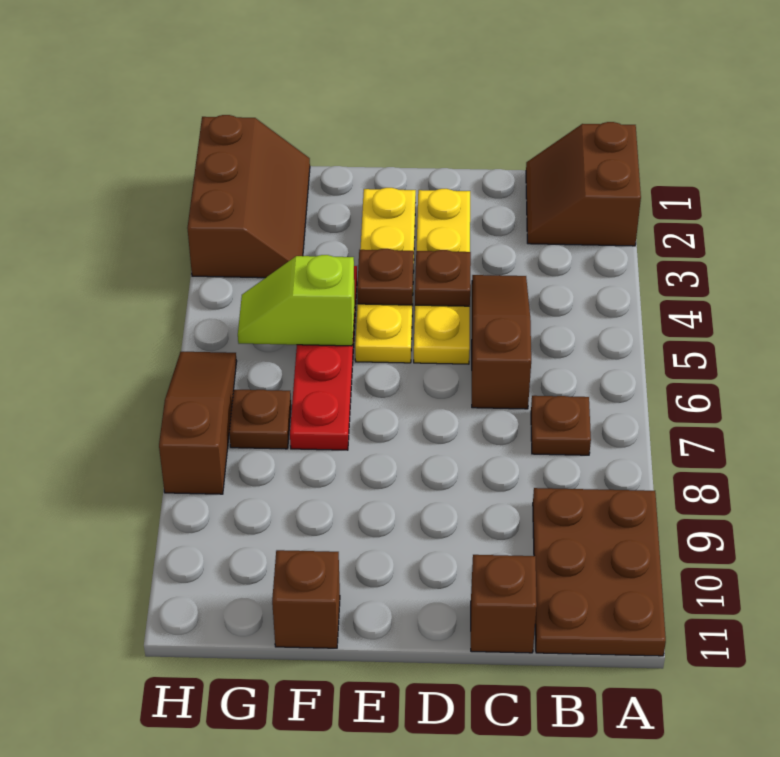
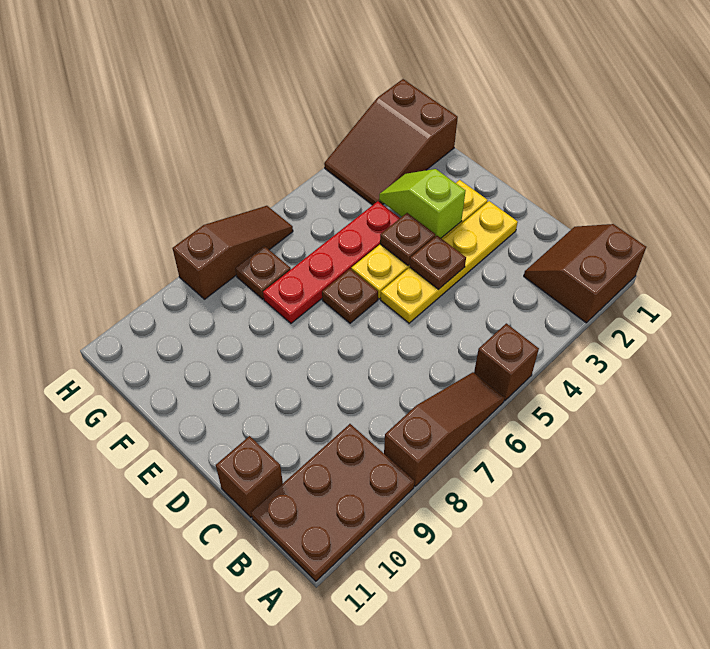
brown plate B7 level 1 -> brown plate E6 level 1
brown slope C4:C6 level 1 top 6 -> brown slope A6:A8 level 1 top 8
lime slope F5:G5 level 2 top F -> lime slope E3:F3 level 2 top E
brown brick F11 level 1 -> brown brick A5 level 1
brown slope G1:H3 level 1 top H -> brown slope G1:H3 level 1 top 1

